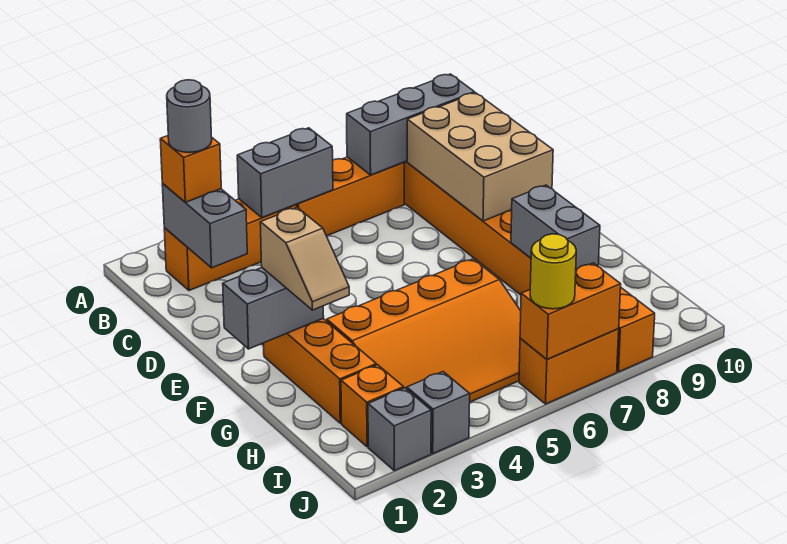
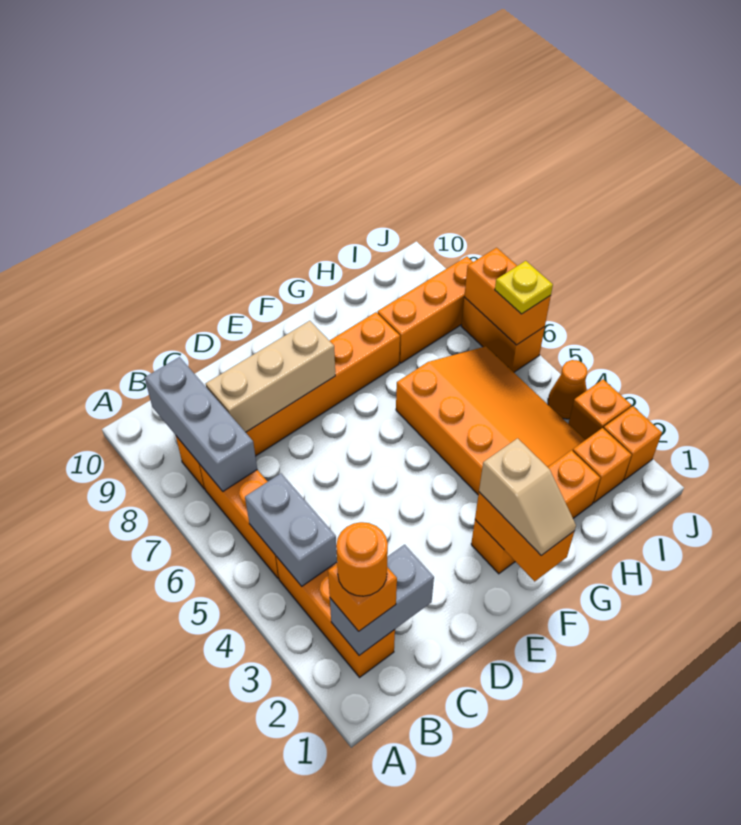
grey round brick B2 level 4 -> orange round brick B2 level 4
tan brick C8:E9 level 2 -> tan brick C8:E8 level 2
grey brick F1:F2 level 2 -> orange brick F1:F2 level 2
tan slope F2:G2 level 3 top F -> tan slope F1:F2 level 3 top 2
grey brick G8:H8 level 2 -> none
grey brick J2 level 1 -> orange brick J2 level 1
grey brick J3 level 1 -> orange brick J3 level 1
none -> orange cone J4 level 1
yellow round brick J6 level 3 -> yellow plate J6 level 3

